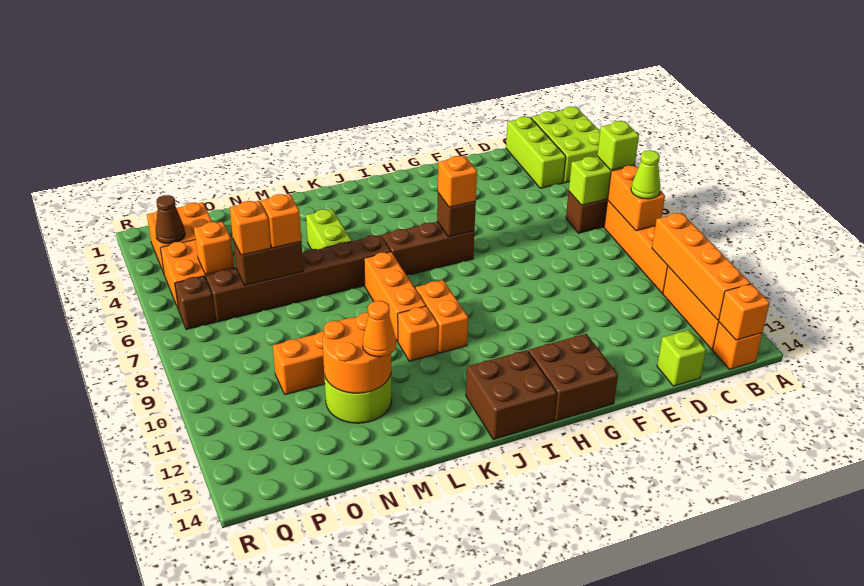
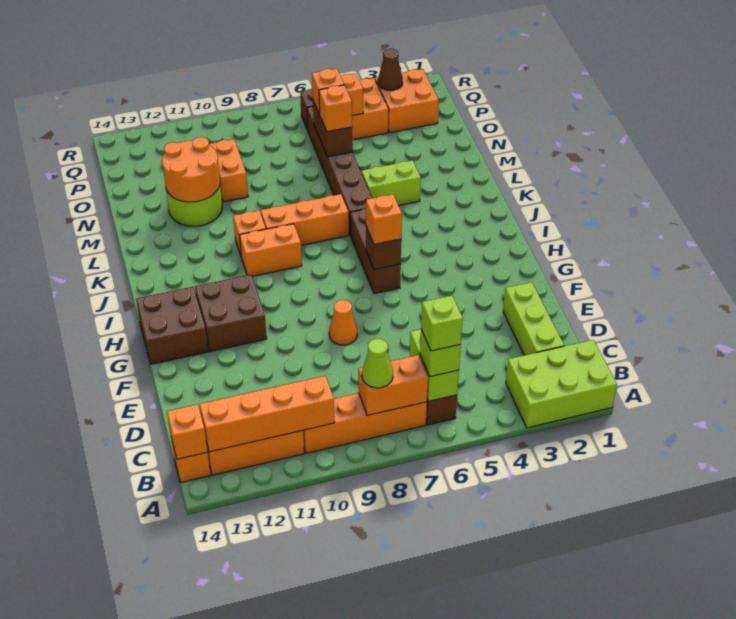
lime brick C1:C3 level 1 -> lime brick C2:E2 level 1
lime brick D14 level 1 -> lime brick B6 level 4
brown brick I13:J14 level 1 -> brown brick G11:H12 level 1
orange cone M12 level 3 -> orange cone F8 level 1

